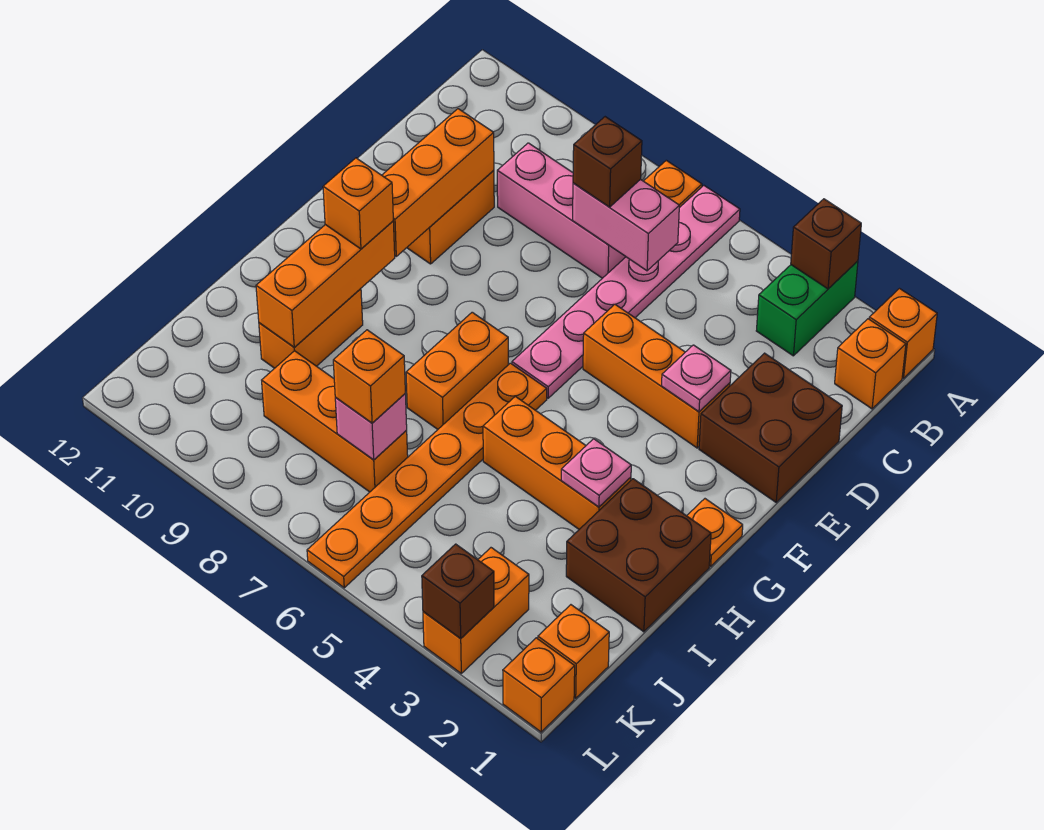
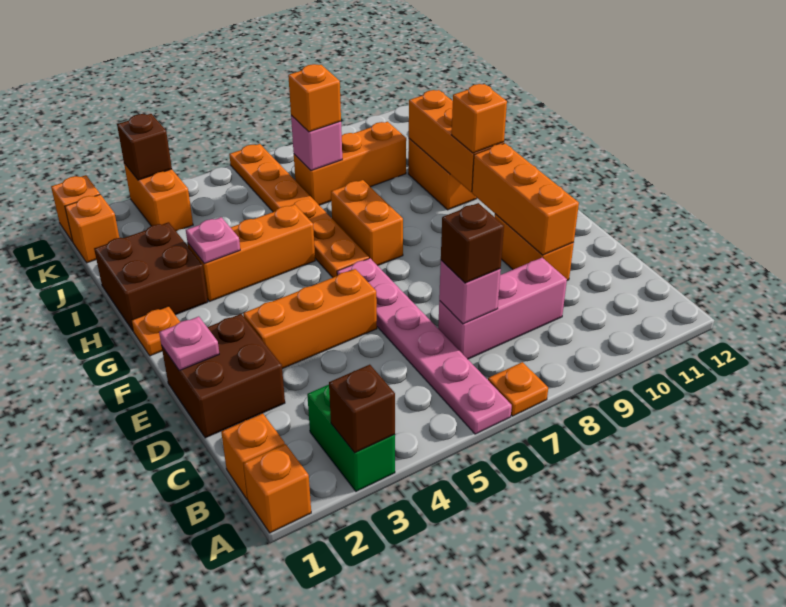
pink brick C6:C7 level 2 -> pink brick C7 level 2
pink plate E3 level 2 -> pink plate E1 level 2

